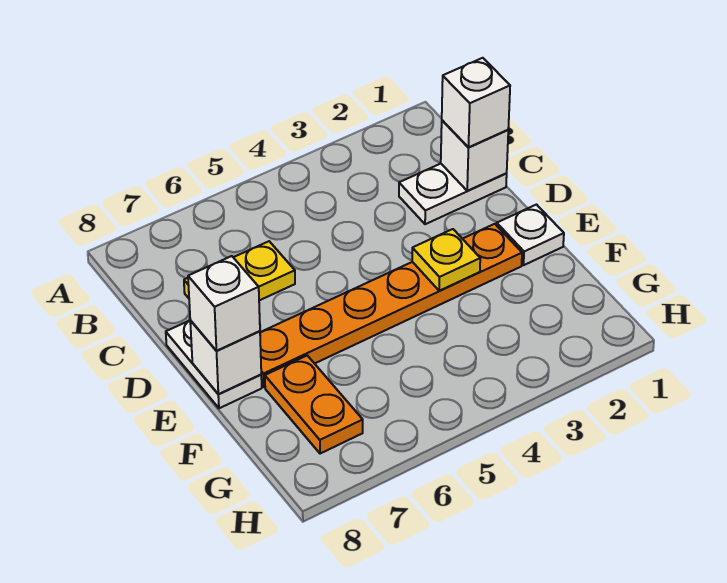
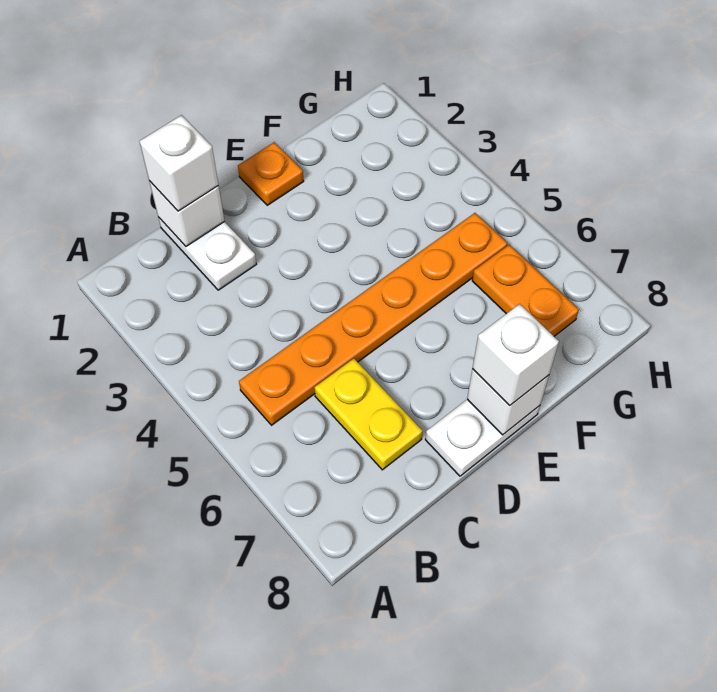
white plate E1 level 1 -> orange plate E1 level 1
orange plate E2:E7 level 1 -> orange plate B5:G5 level 1
yellow plate E3 level 2 -> none
orange plate F7:G7 level 1 -> orange plate G6:G7 level 1

